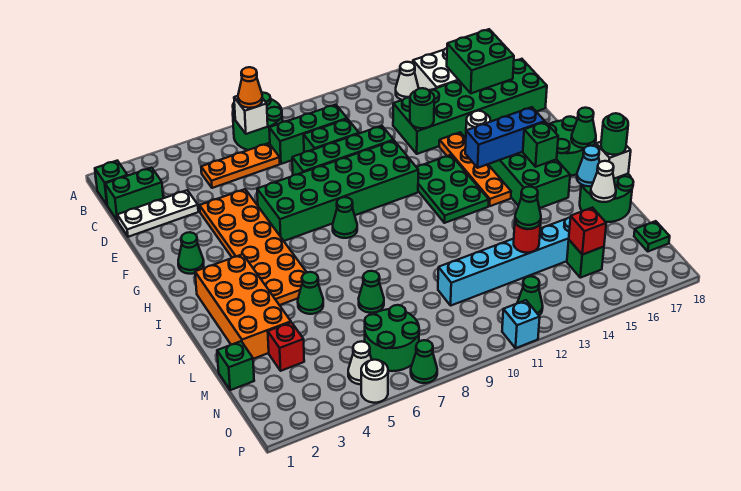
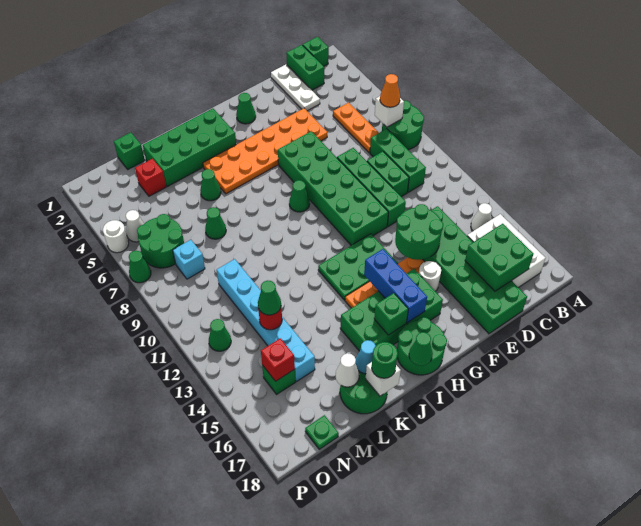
green round brick E13 level 2 -> green round brick E13:F14 level 2
orange brick I2:L3 level 1 -> green brick I2:L3 level 1
cyan brick P11 level 1 -> cyan brick N8 level 1

